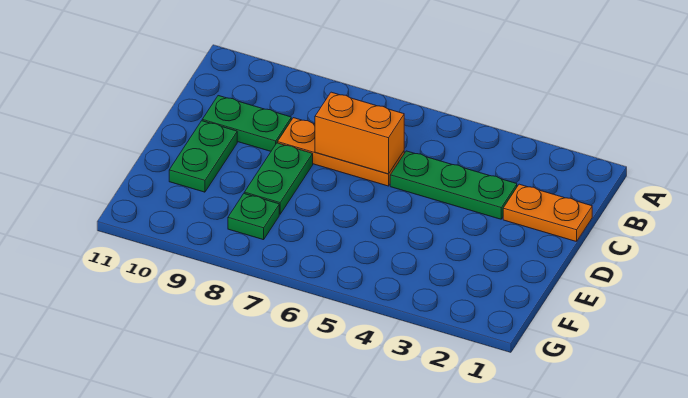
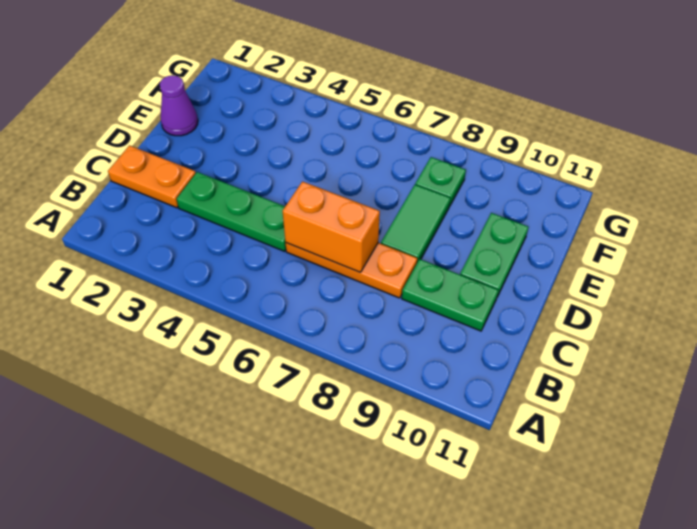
green plate D8:E8 level 1 -> green tile D8:E8 level 1
none -> purple cone E1 level 1

